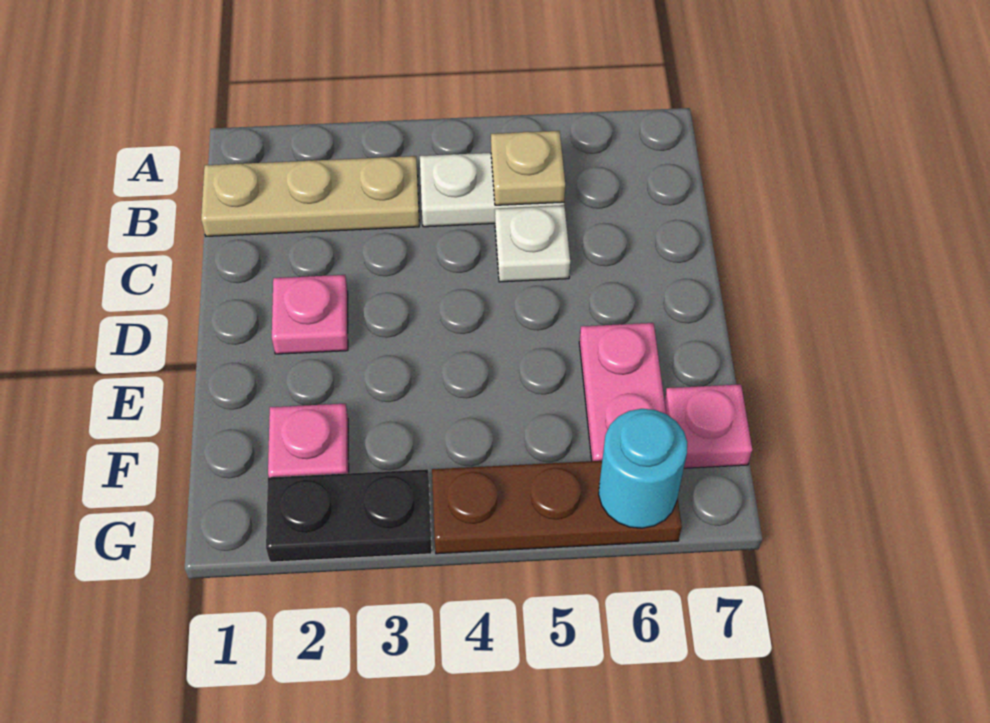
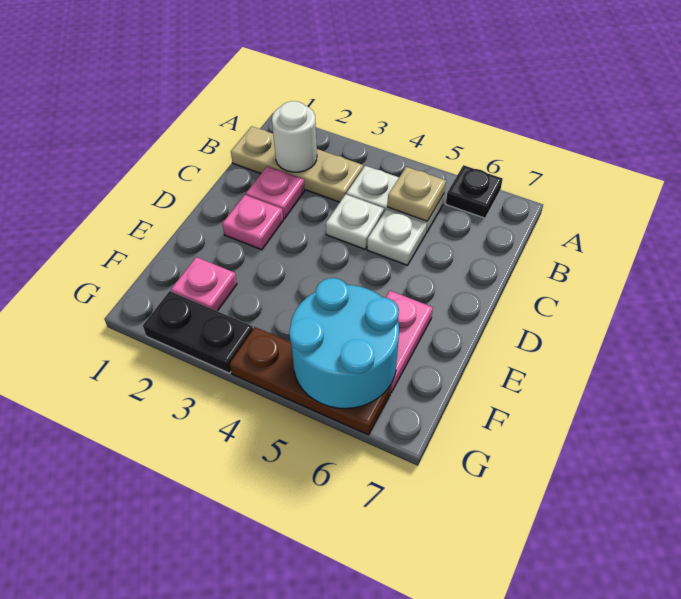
none -> black plate A6 level 1
none -> white round brick B2 level 2
none -> white plate C4 level 1
pink plate F7 level 1 -> pink plate C2 level 1
cyan round brick G6 level 2 -> cyan round brick F5:G6 level 2

